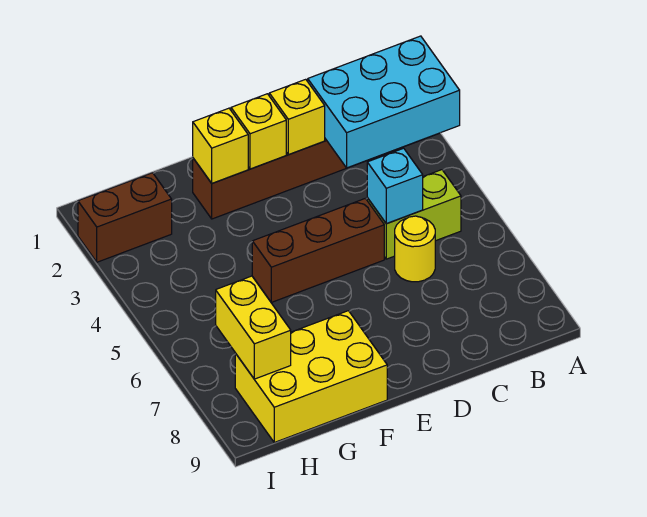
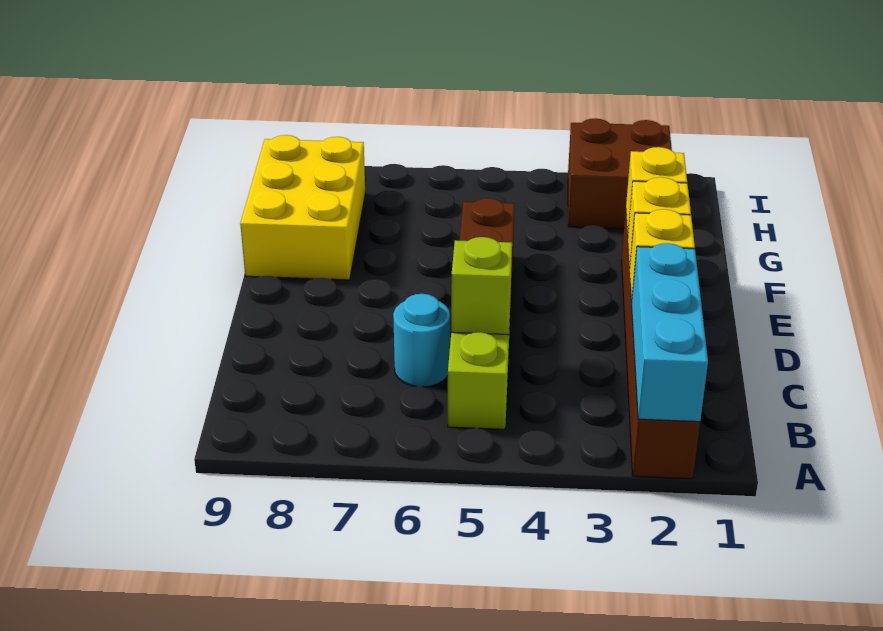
cyan brick A2:C3 level 2 -> cyan brick A2:C2 level 2
cyan brick C5 level 2 -> lime brick C5 level 2
yellow round brick C6 level 1 -> cyan round brick C6 level 1
brown brick H2:I2 level 1 -> brown brick H2:I3 level 1
yellow brick H7:H8 level 2 -> none

